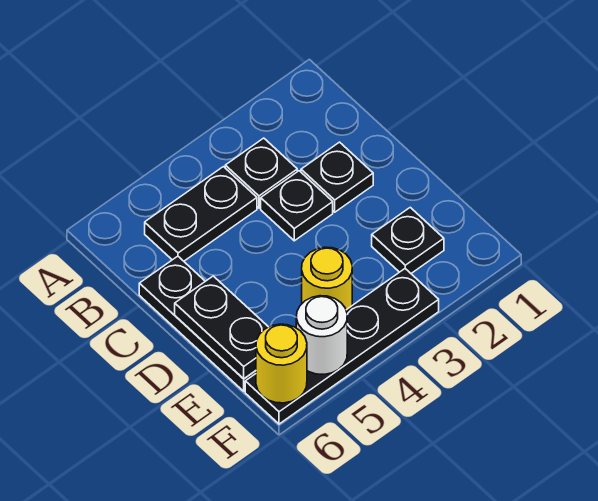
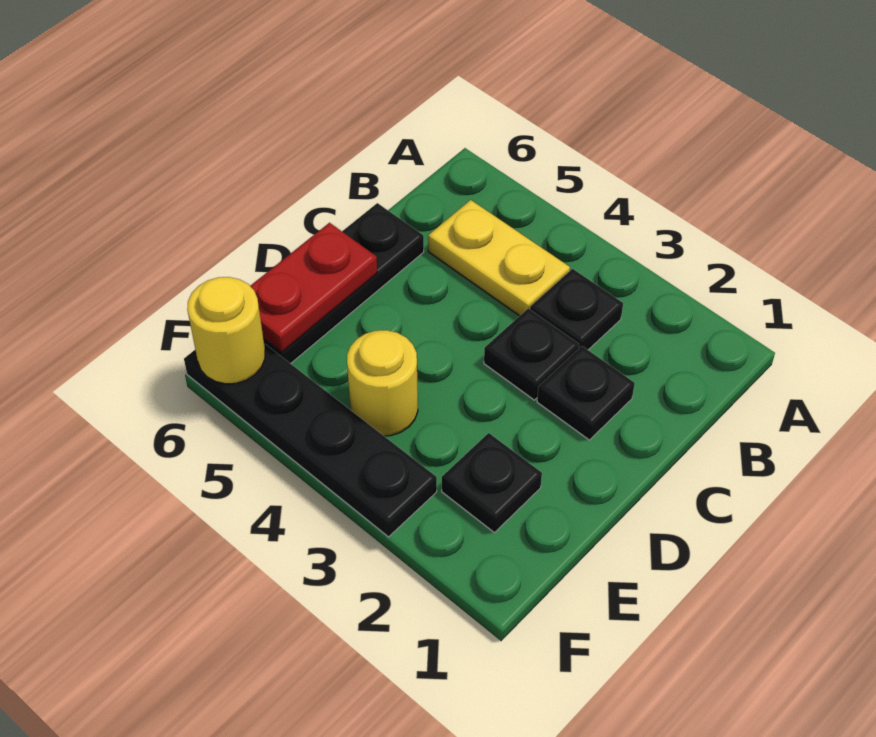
black plate B4:B5 level 1 -> yellow plate B4:B5 level 1
black plate D6:E6 level 2 -> red plate D6:E6 level 2
white round brick F5 level 2 -> none

